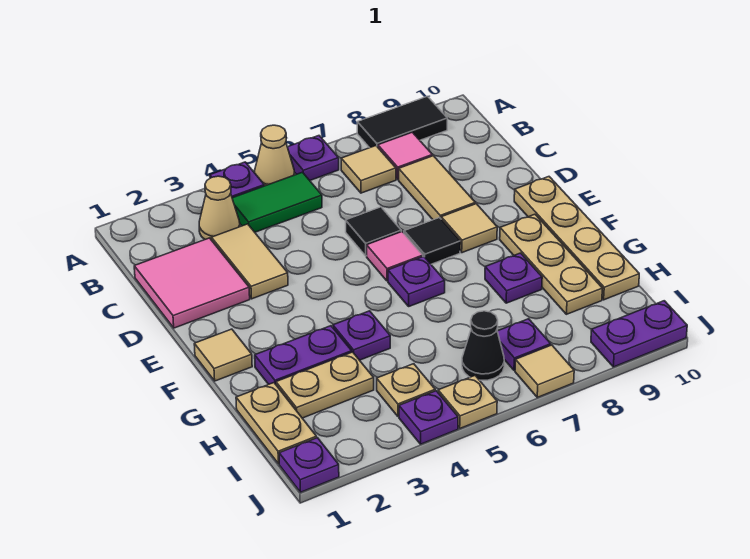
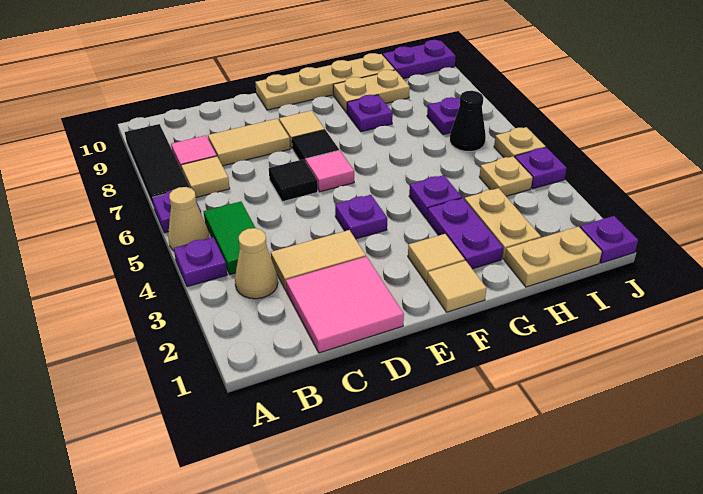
black tile A8:A9 level 1 -> black tile A7:A9 level 1
purple plate F6 level 1 -> purple plate E4 level 1
tan plate F9:H9 level 1 -> tan plate G9:H9 level 1
tan tile J7 level 1 -> tan tile F2 level 1
purple plate J9:J10 level 1 -> purple plate I10:J10 level 1

